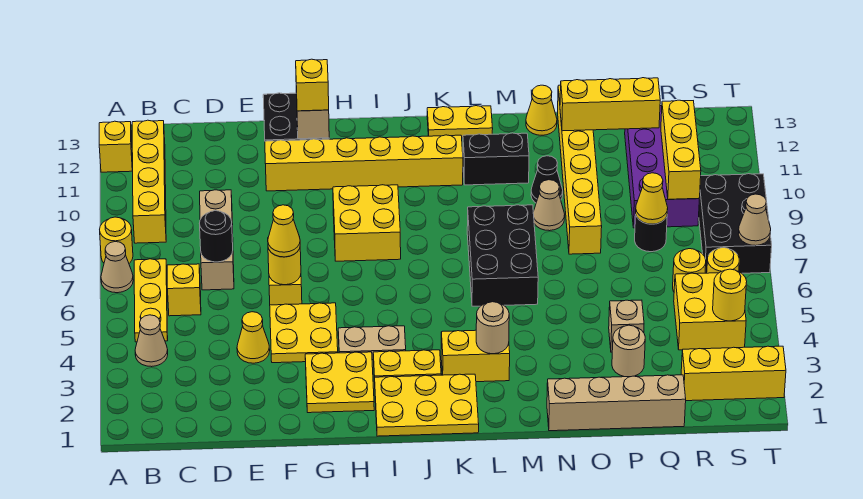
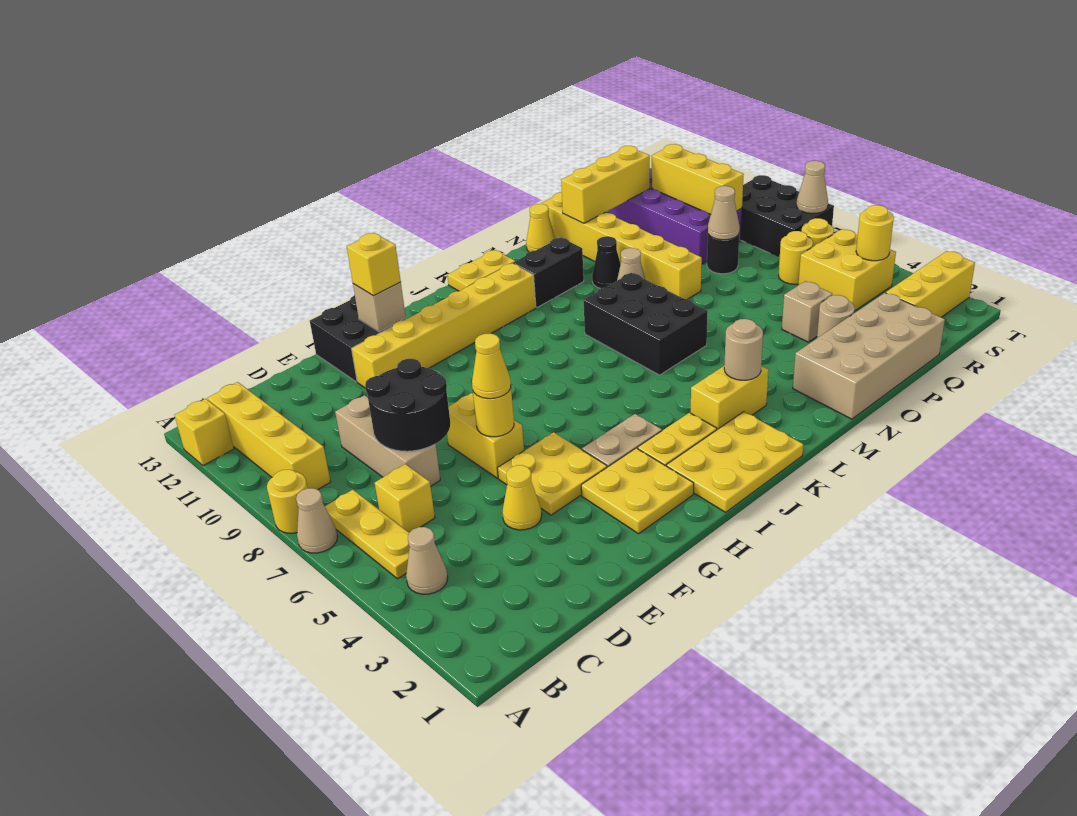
black round brick D7 level 2 -> black round brick D7:E8 level 2
yellow brick H8:I9 level 1 -> none
tan brick N1:Q1 level 1 -> tan brick N1:Q2 level 1
yellow cone Q8 level 2 -> tan cone Q8 level 2

